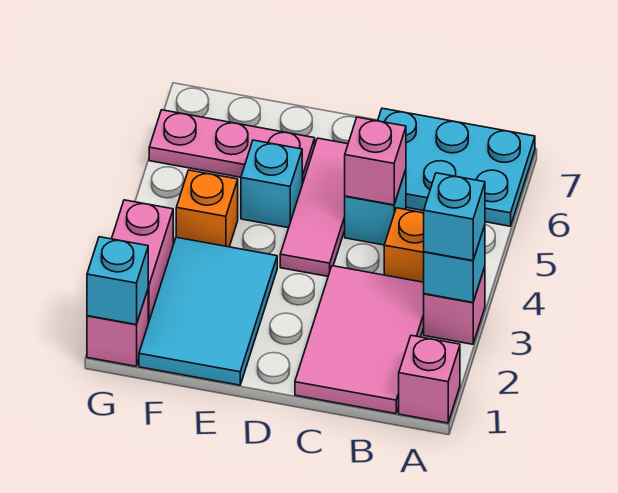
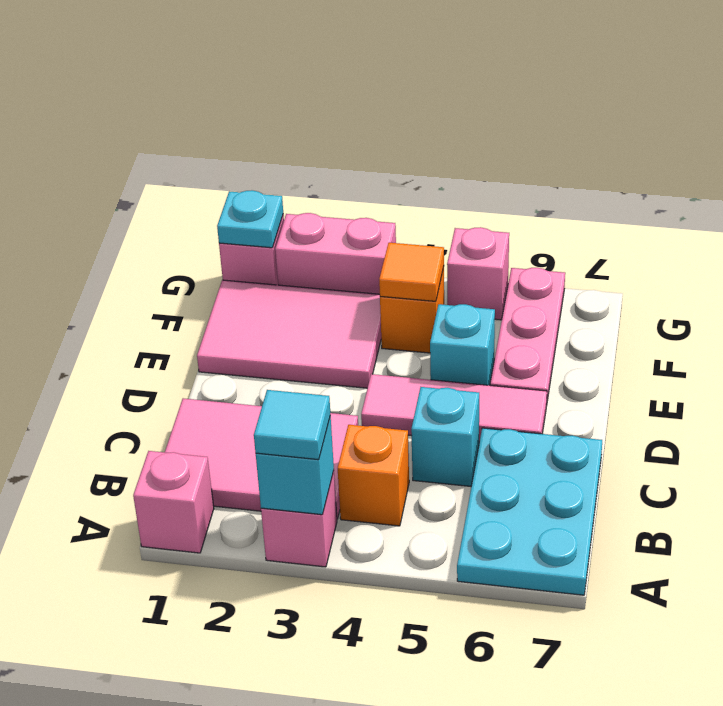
cyan brick A3 level 3 -> cyan tile A3 level 3
pink brick C5 level 2 -> pink brick G5 level 1
cyan tile E1:F3 level 1 -> pink tile E1:F3 level 1
none -> orange tile F4 level 2
cyan brick G1 level 2 -> cyan plate G1 level 2

